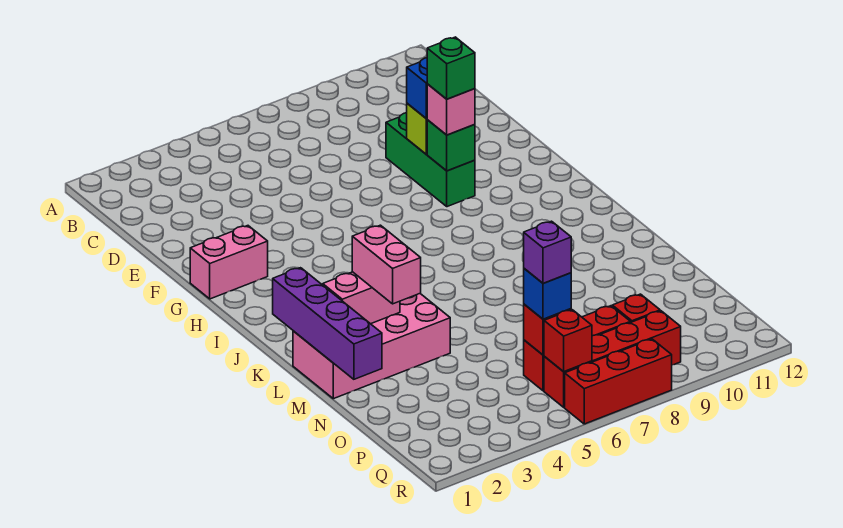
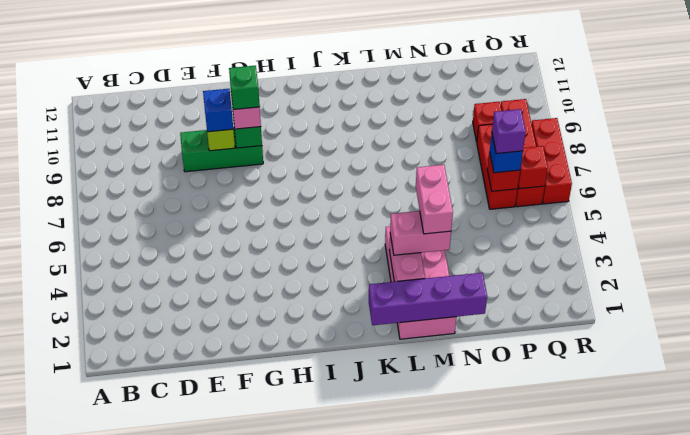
pink brick G1:G2 level 1 -> pink brick M3:M4 level 4

